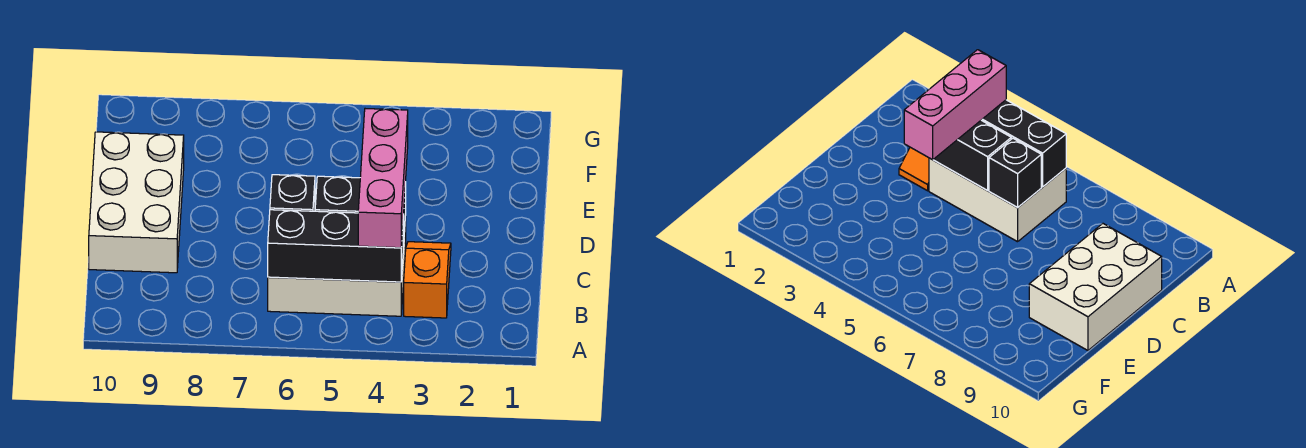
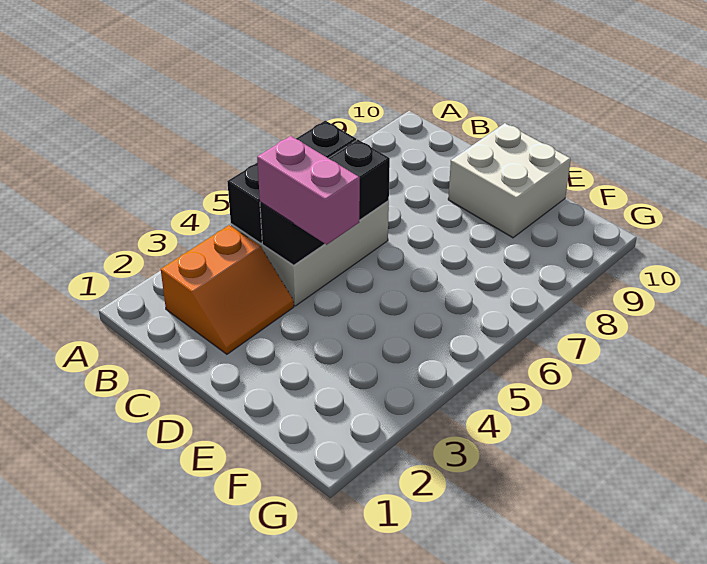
orange slope B3:C3 level 1 top B -> orange slope B2:C3 level 1 top B
pink brick B4:D4 level 3 -> pink brick C4:D4 level 3
white brick C9:E10 level 1 -> white brick D9:E10 level 1

